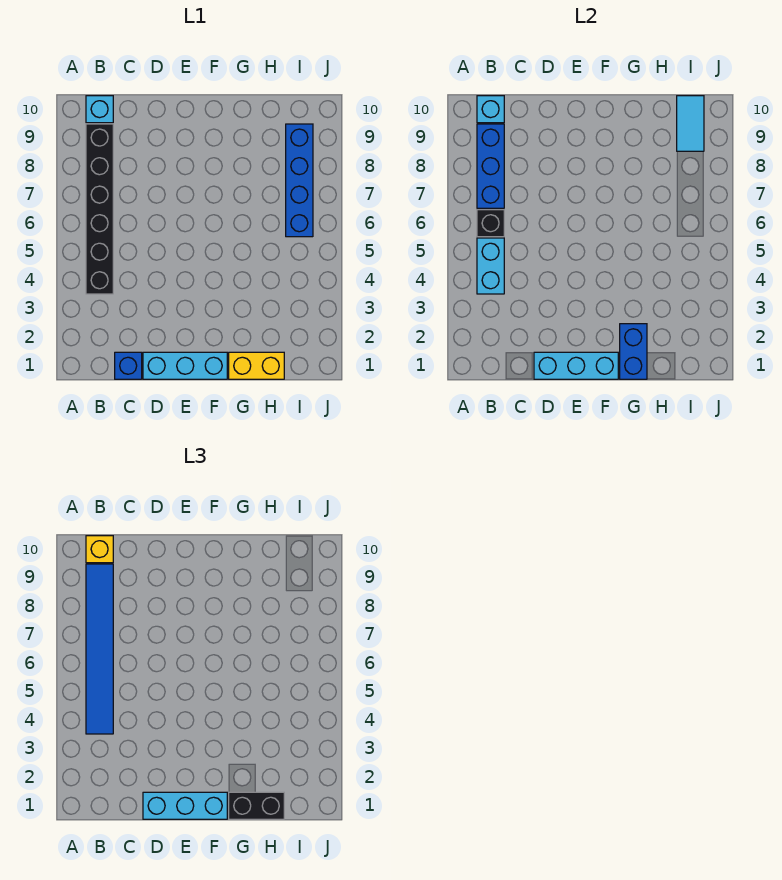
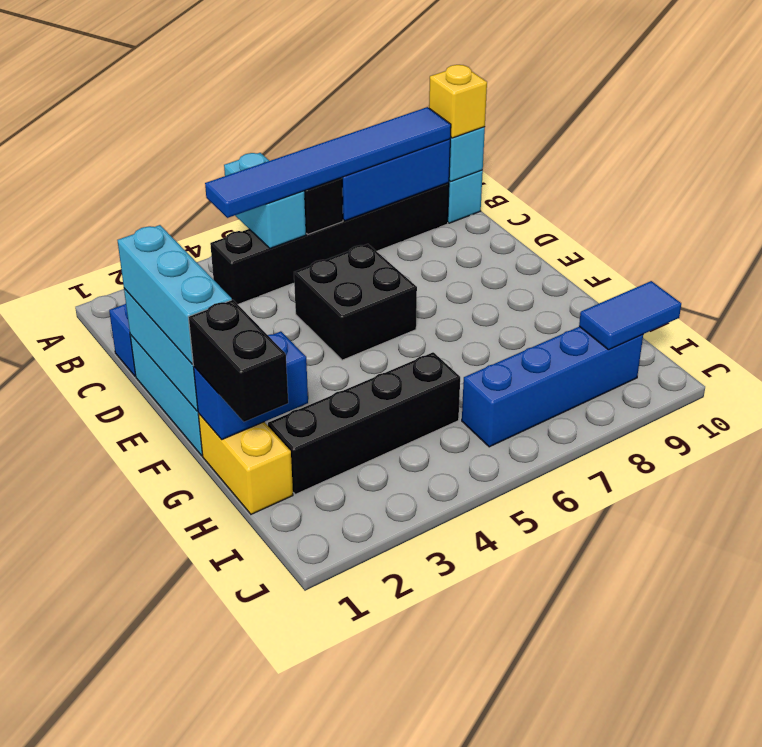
cyan brick B4:B5 level 2 -> cyan brick A5:B5 level 2
none -> black brick D5:E6 level 1
none -> black brick H2:H5 level 1
cyan tile I9:I10 level 2 -> blue tile I9:I10 level 2

